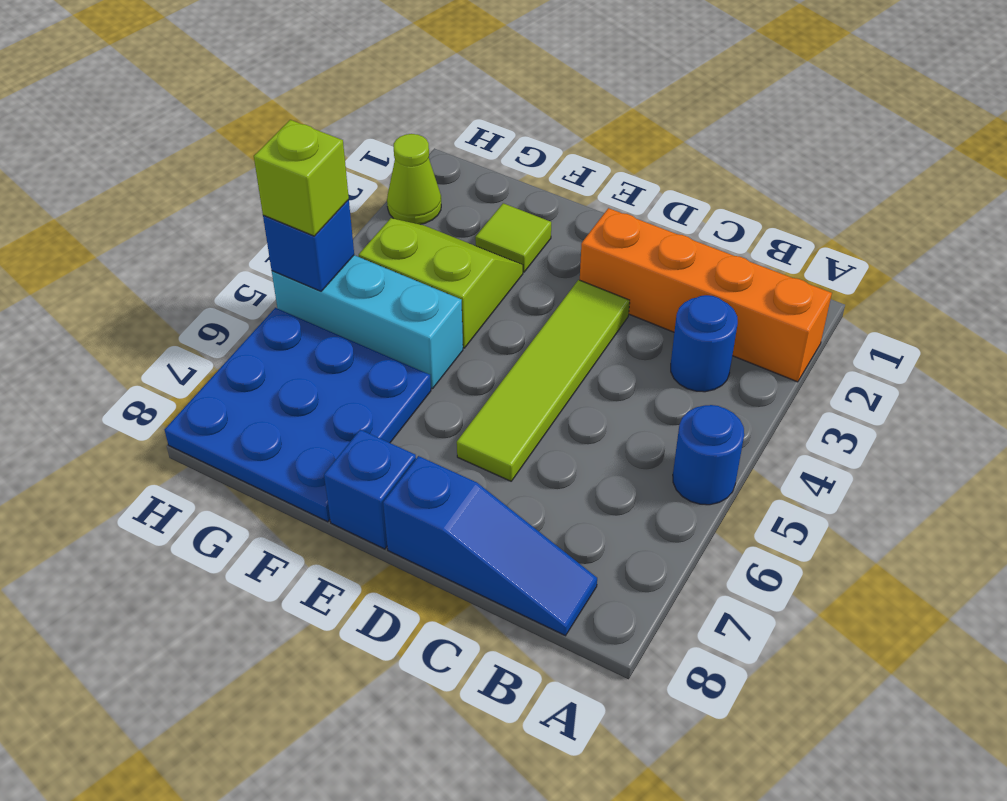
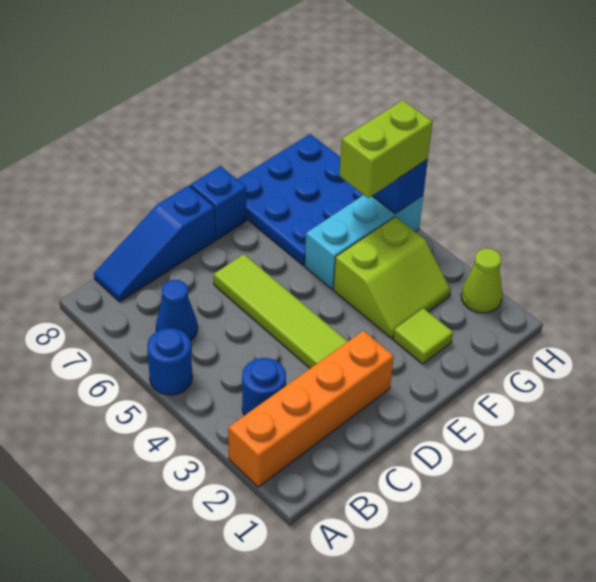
none -> blue cone B6 level 1
lime brick H5 level 3 -> lime brick G5:H5 level 3

